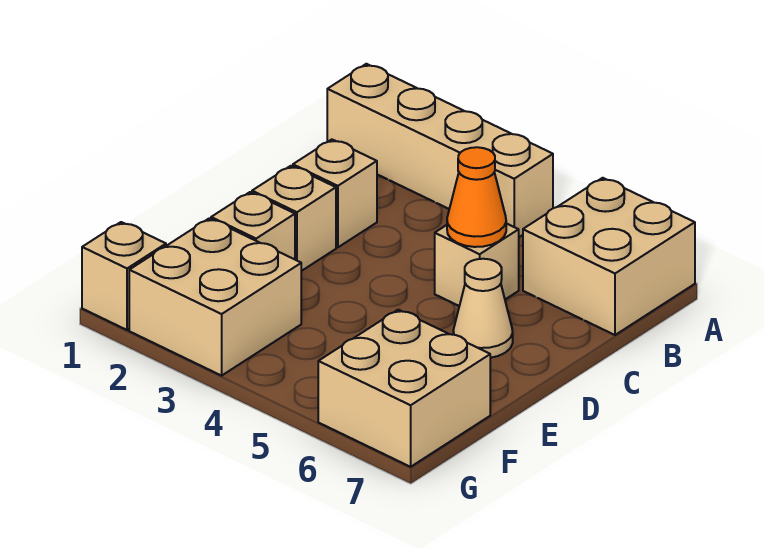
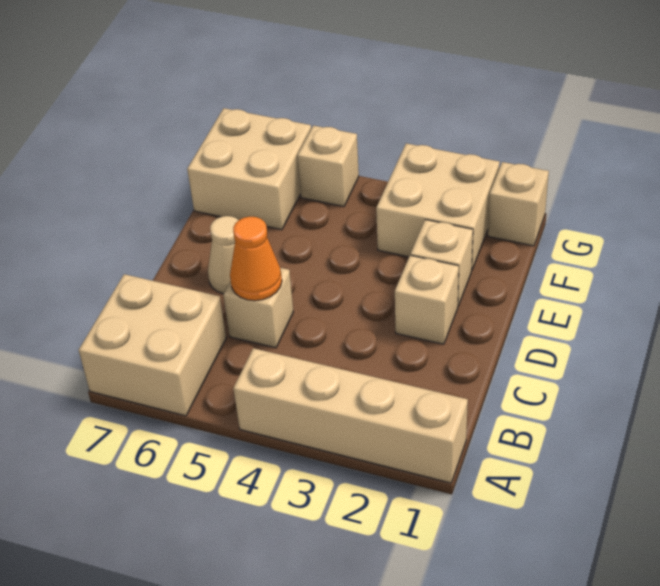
tan brick C2 level 1 -> tan brick G5 level 1

